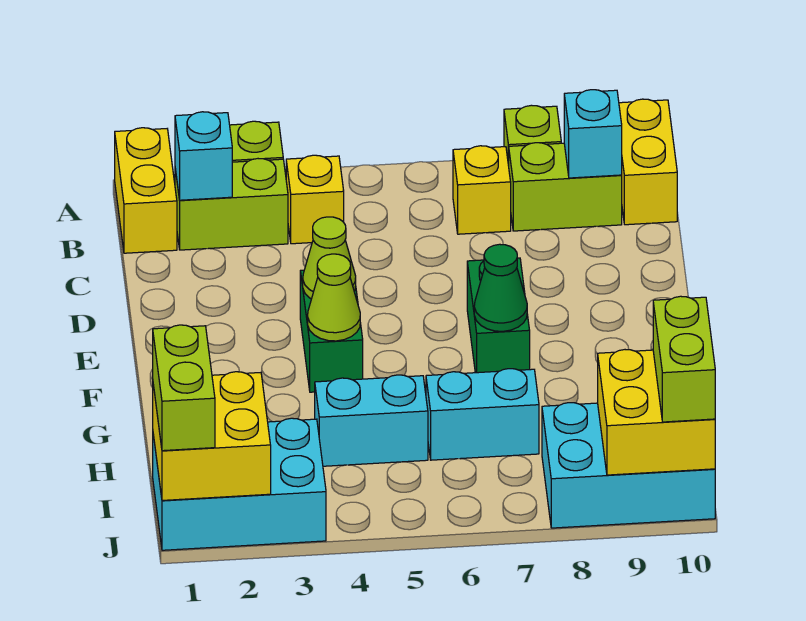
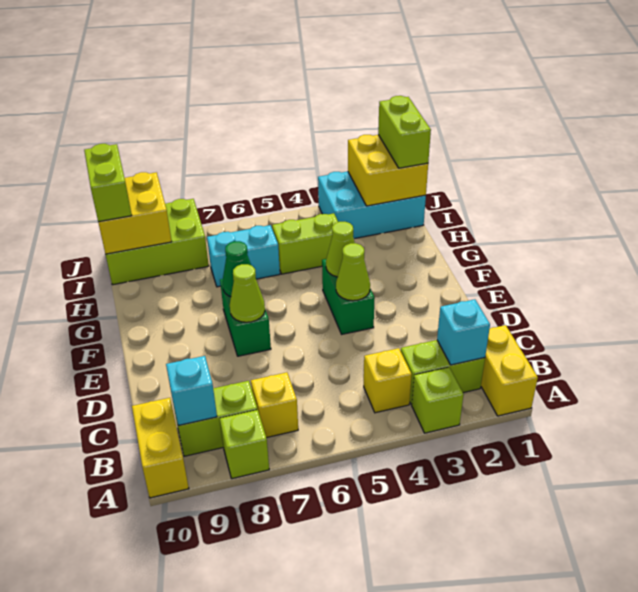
none -> lime cone E7 level 2
cyan brick H4:H5 level 1 -> lime brick H4:H5 level 1
cyan brick I8:J10 level 1 -> lime brick I8:J10 level 1

